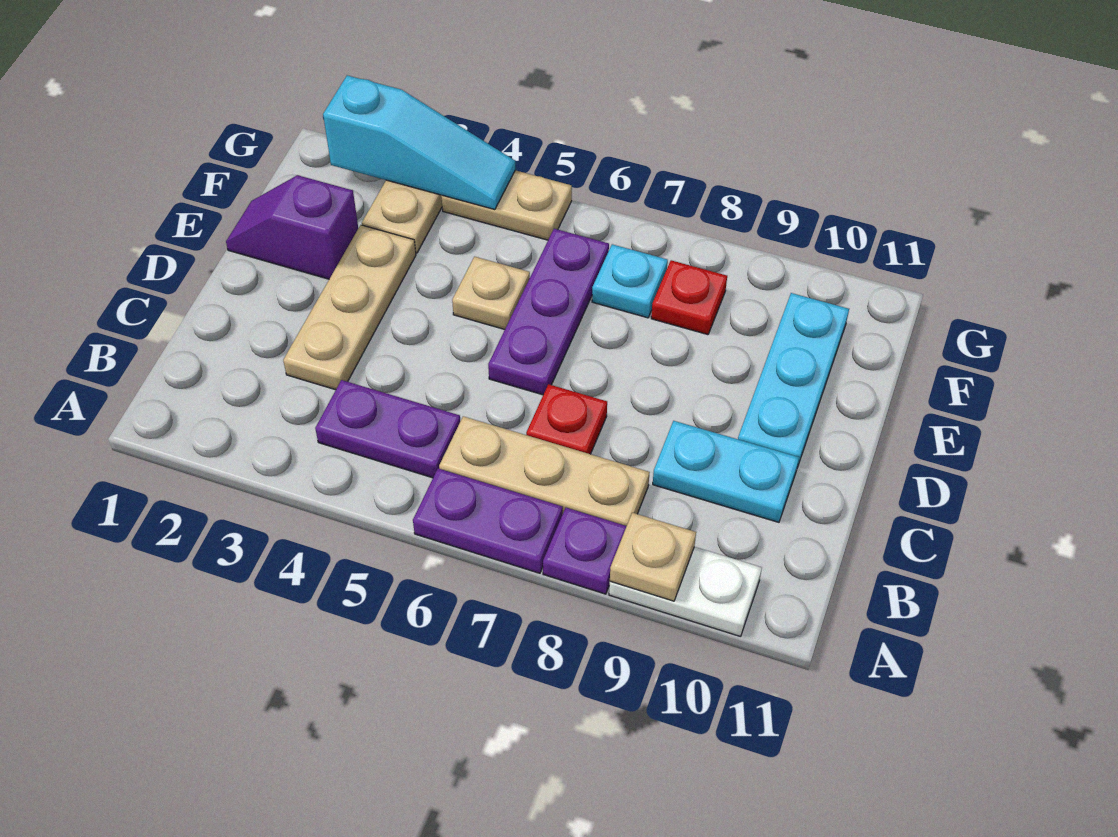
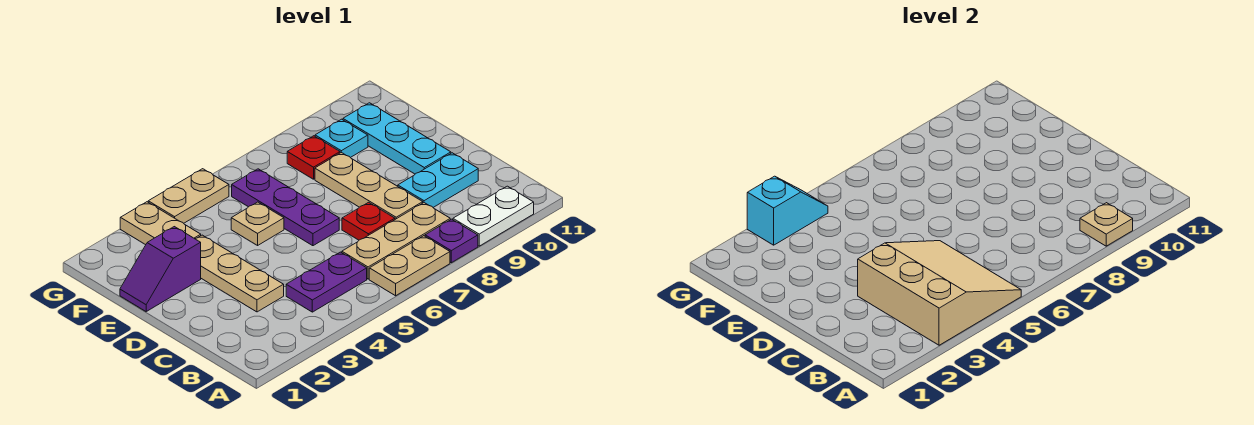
none -> tan slope A3:C5 level 2 top 3
purple plate A6:A7 level 1 -> tan plate A6:A7 level 1
none -> tan plate C8:E8 level 1
cyan plate F7 level 1 -> cyan plate F9 level 1
cyan slope G2:G4 level 2 top 2 -> cyan slope G3:G4 level 2 top 3

